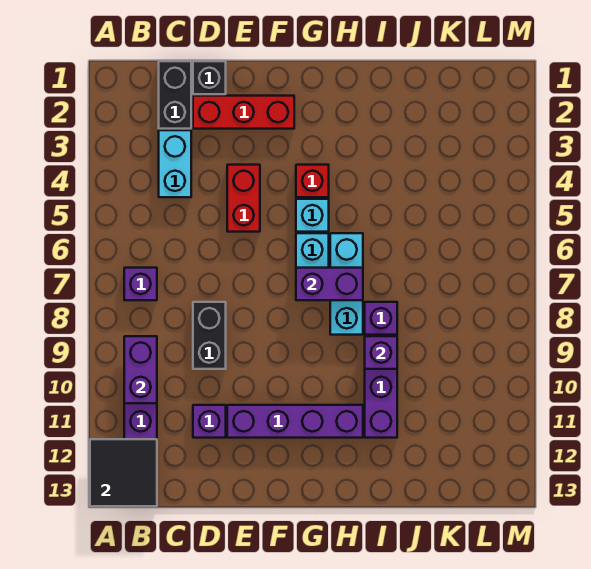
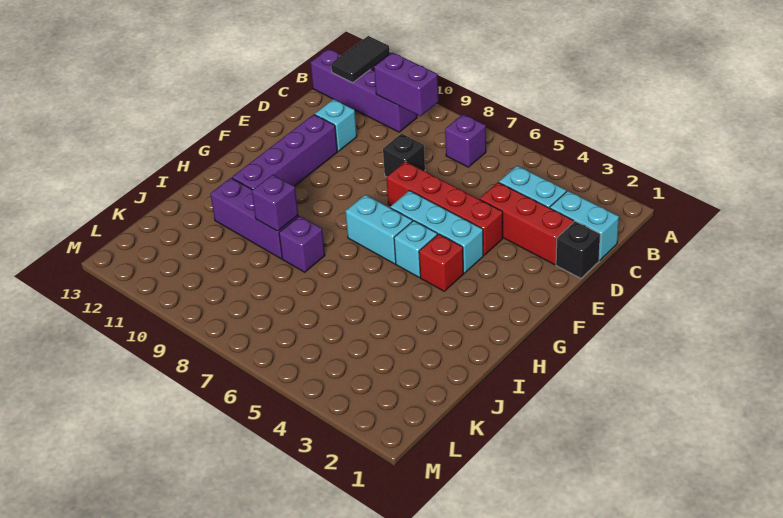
black tile A12:B13 level 2 -> black tile A12:B12 level 2
black brick C1:C2 level 1 -> cyan brick C1:C2 level 1
red brick D2:F2 level 1 -> red brick D2:D4 level 1
black brick D8:D9 level 1 -> black brick D8 level 1
purple brick D11 level 1 -> cyan brick D11 level 1
red brick E4:E5 level 1 -> red brick E4:E7 level 1
purple brick G7:H7 level 2 -> none
cyan brick H6:H8 level 1 -> cyan brick F4:F6 level 1

